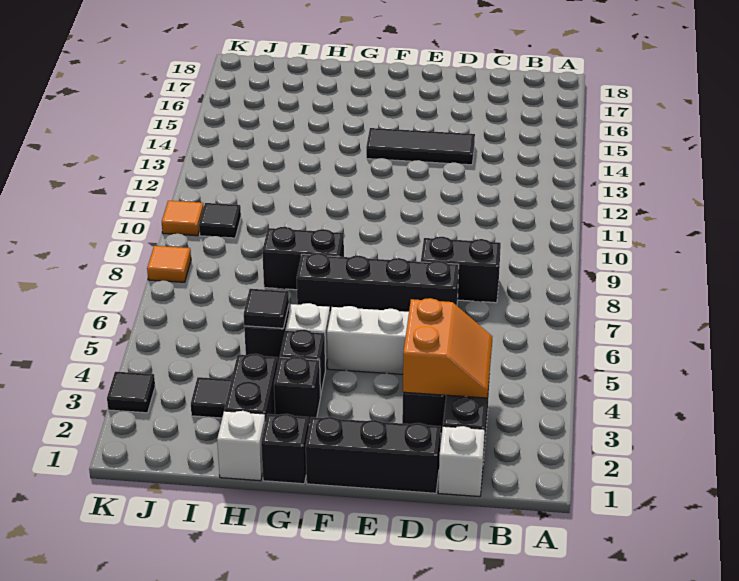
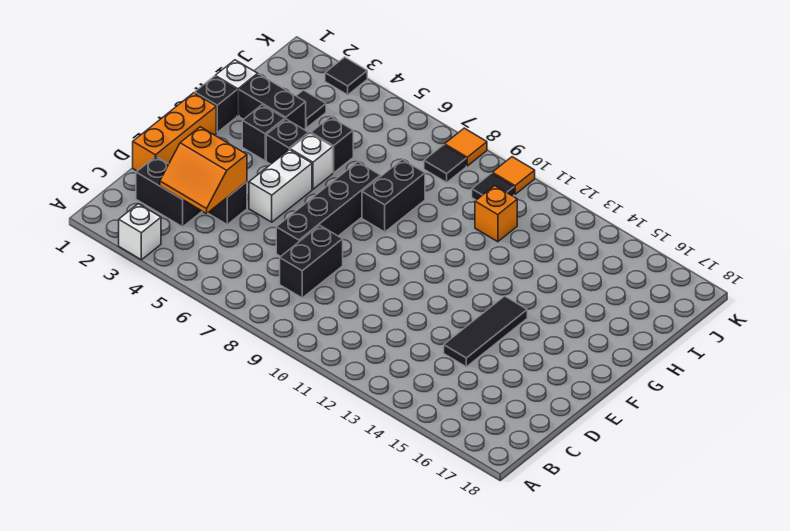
white brick C1 level 1 -> white brick A3 level 1
black brick D1:F1 level 1 -> orange brick D1:F1 level 1
black tile H5 level 2 -> black tile J8 level 1
none -> orange brick I11 level 1

